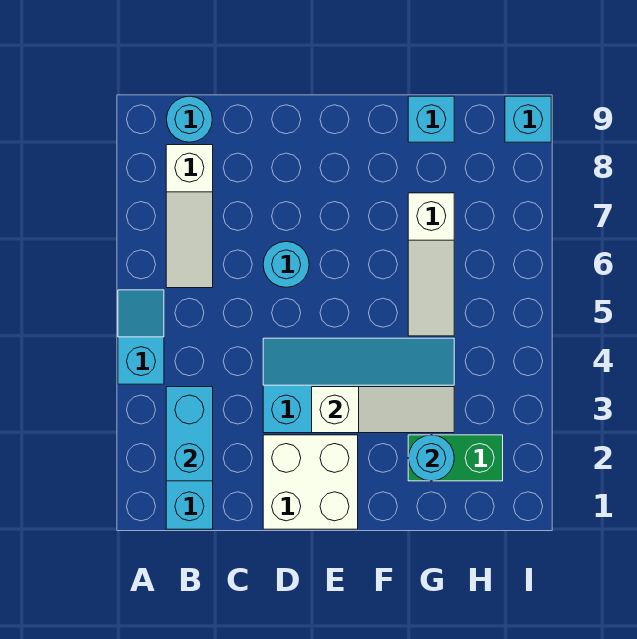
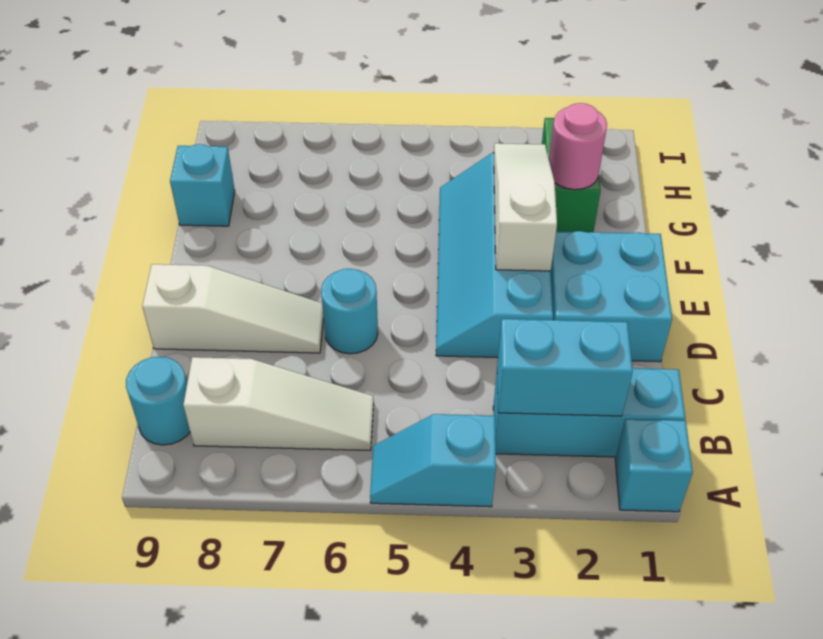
white brick D1:E2 level 1 -> cyan brick D1:E2 level 1
cyan round brick G2 level 2 -> pink round brick G2 level 2
white slope G5:G7 level 1 top 7 -> white slope D7:D9 level 1 top 9
cyan brick I9 level 1 -> cyan brick A1 level 1

